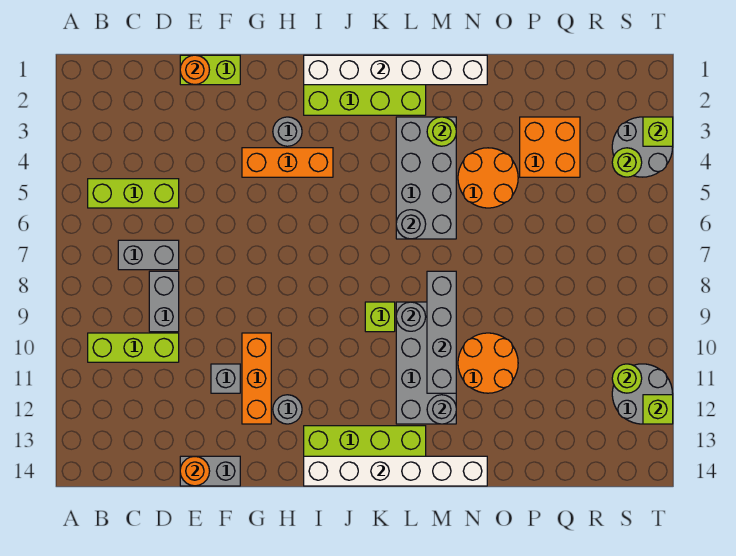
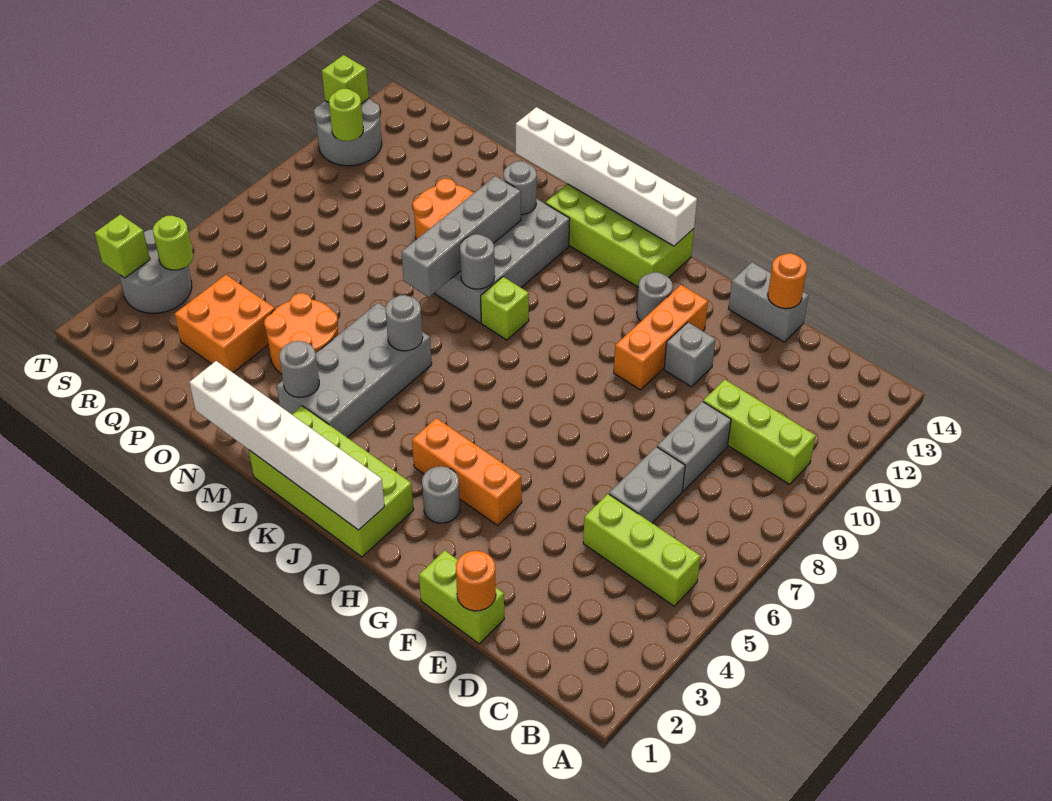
grey brick C7:D7 level 1 -> grey brick D6:D7 level 1
lime round brick M3 level 2 -> grey round brick M3 level 2

